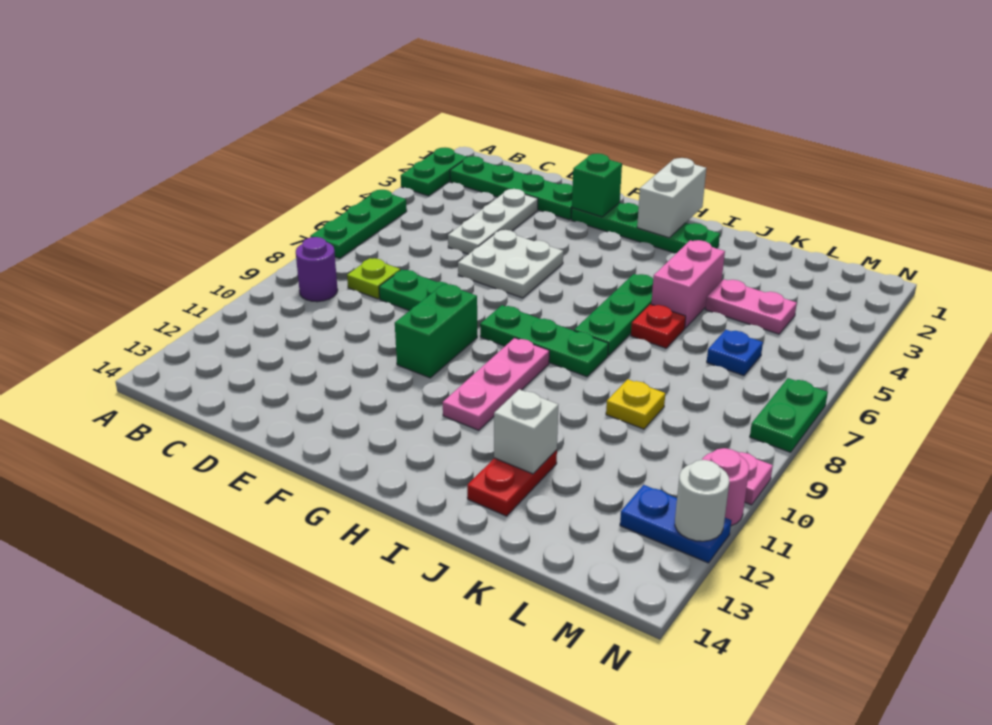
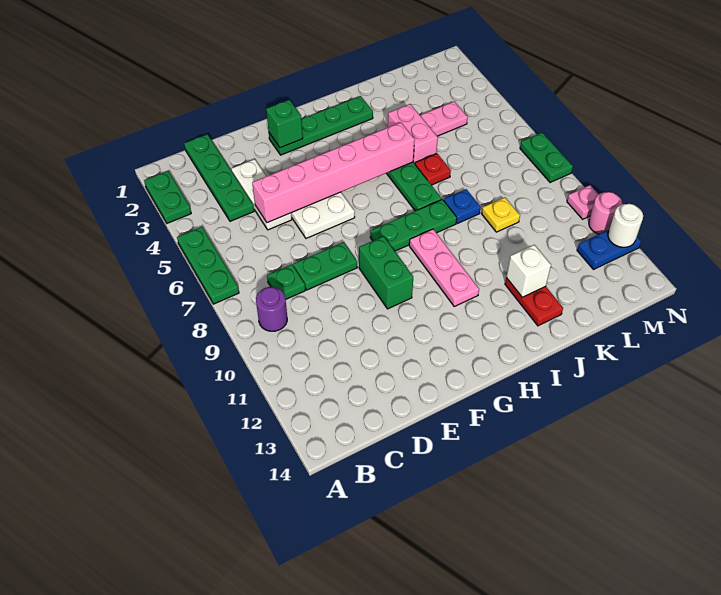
green plate B2:E2 level 1 -> green plate C1:C4 level 1
lime plate C8 level 1 -> green plate C8 level 1
none -> pink brick D5:I5 level 2
white brick H1:H2 level 2 -> none
blue plate L6 level 1 -> blue plate J8 level 1

